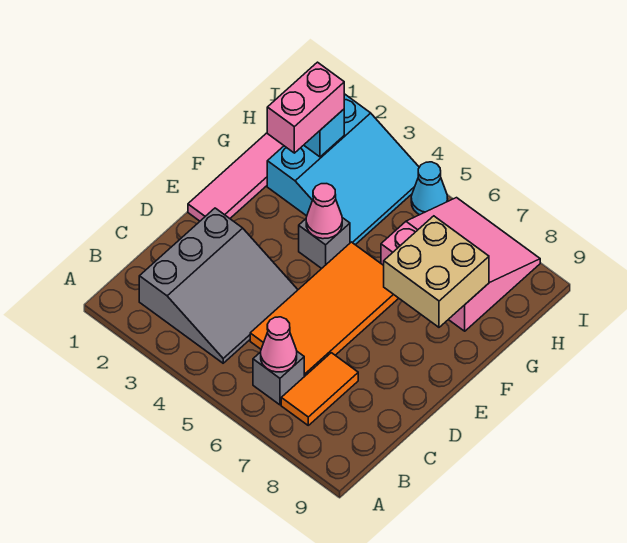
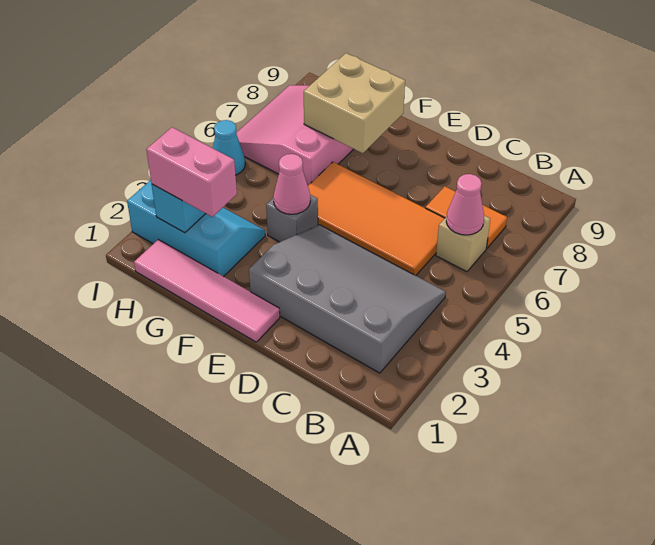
grey slope B2:D4 level 1 top 2 -> grey slope B2:E4 level 1 top 2
grey brick B6 level 1 -> tan brick B6 level 1
cyan slope G2:I4 level 1 top 2 -> cyan slope G2:I3 level 1 top 2

